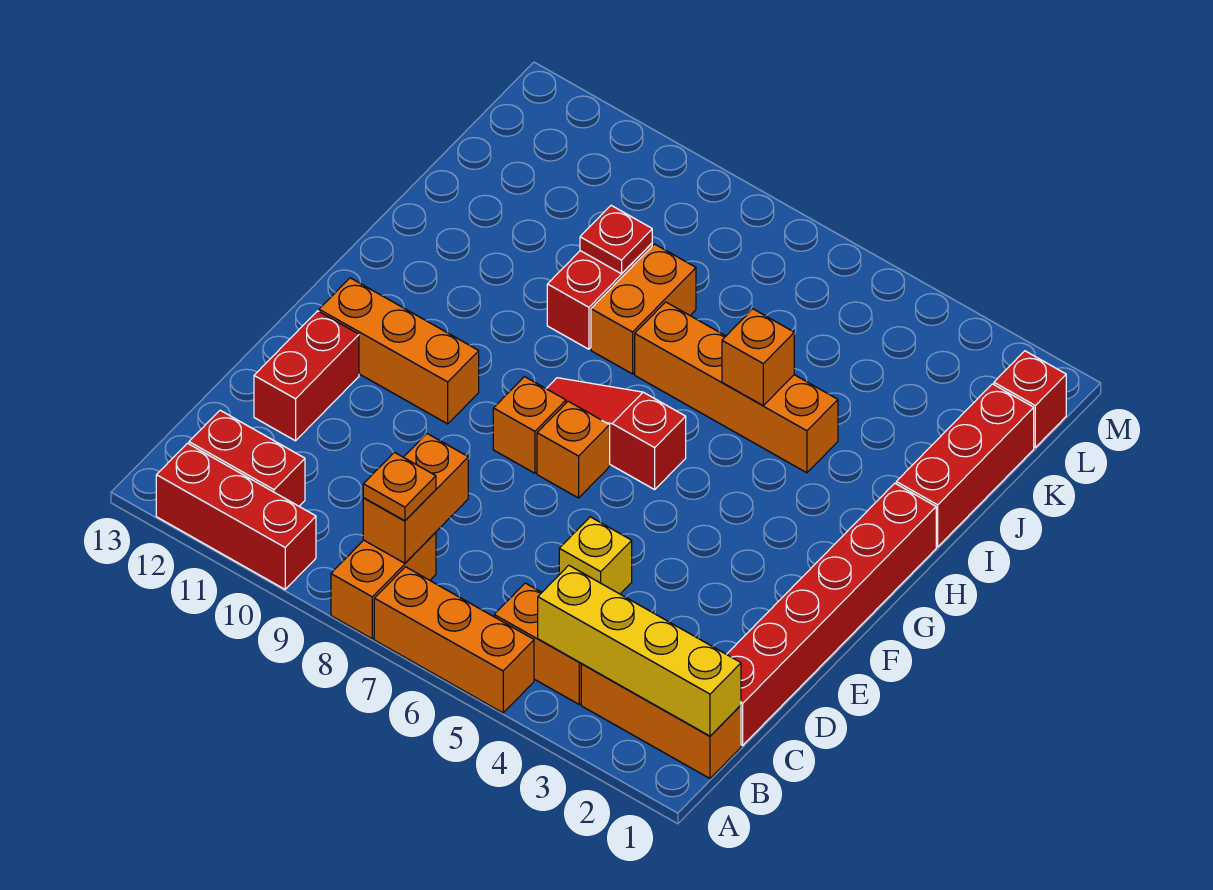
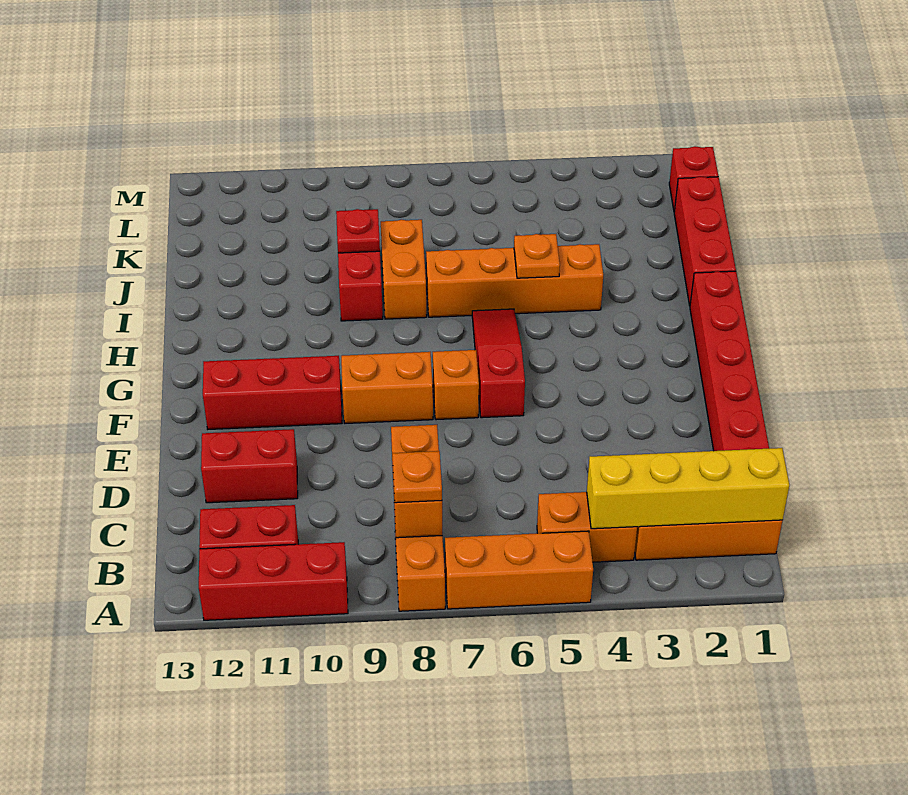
yellow brick D5 level 1 -> none
red brick D12:E12 level 1 -> red brick D11:D12 level 1
orange brick F8 level 1 -> orange brick F8:F9 level 1
orange brick F10:F12 level 1 -> red brick F10:F12 level 1
red slope G6:G8 level 1 top 6 -> red slope F6:H6 level 1 top F
orange brick I5 level 2 -> orange plate I5 level 2

